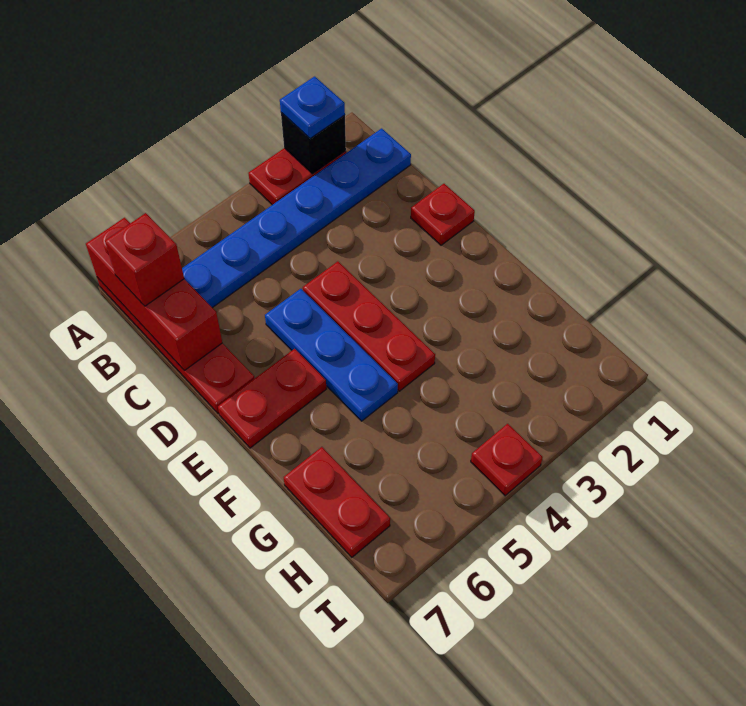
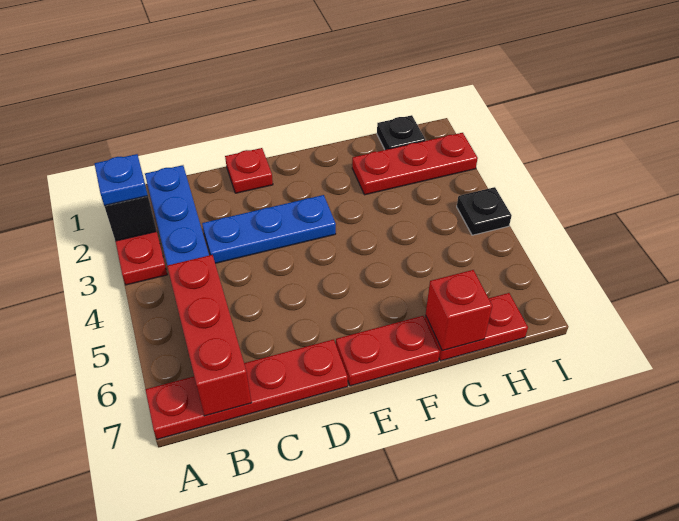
red brick A7:C7 level 2 -> red brick B5:B7 level 2
red brick B7 level 3 -> red brick G7 level 2
red plate D4:F4 level 1 -> red plate G2:I2 level 1
blue plate D5:F5 level 1 -> blue plate C3:E3 level 1
red plate E6:E7 level 1 -> red plate E7:F7 level 1
none -> black plate H1 level 1
red plate I4 level 1 -> black plate I4 level 1

